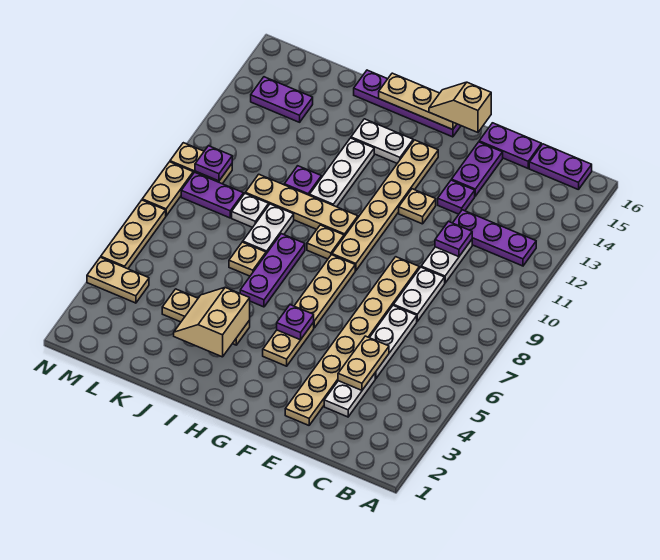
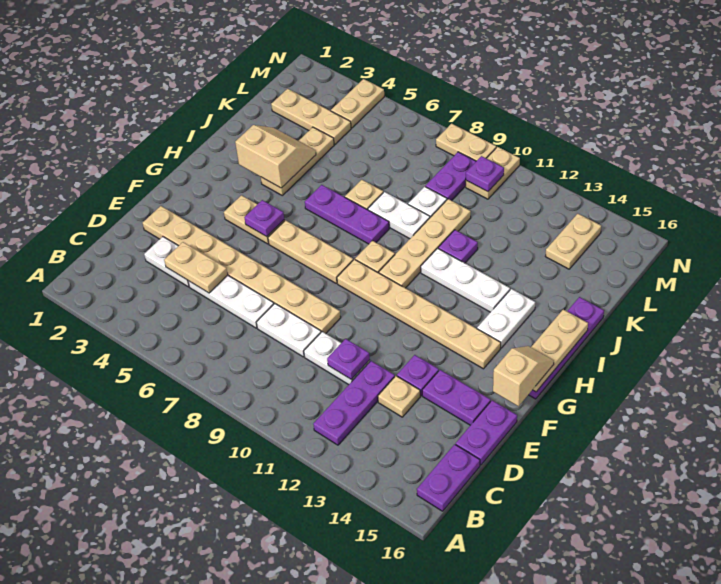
tan plate F12 level 1 -> tan plate D13 level 1
purple plate L14:M14 level 1 -> tan plate L14:M14 level 1
tan plate N5:N7 level 1 -> tan plate L2:L4 level 1

